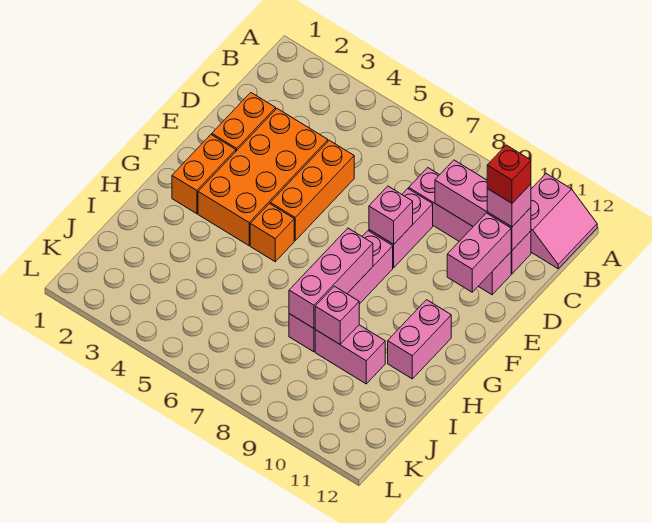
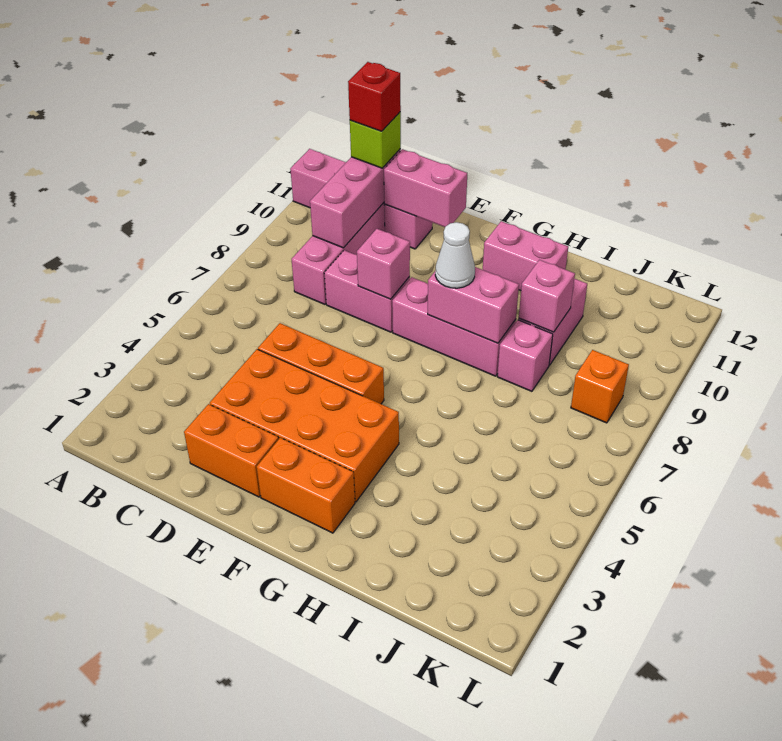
pink brick C11 level 3 -> lime brick C11 level 3
orange brick G5 level 1 -> orange brick K8 level 1
pink brick G8:I8 level 2 -> pink brick G8:H8 level 2
none -> white cone G8 level 3

